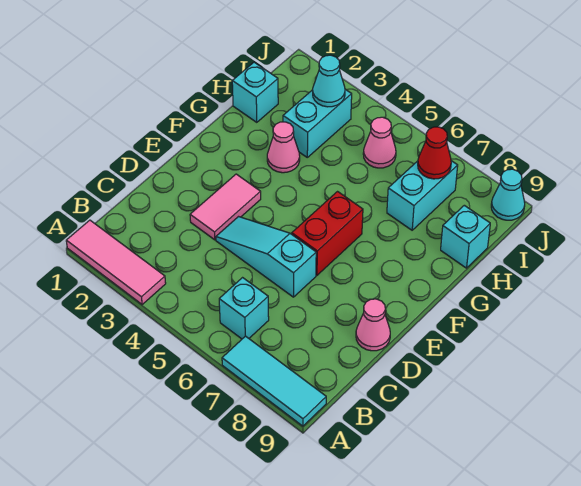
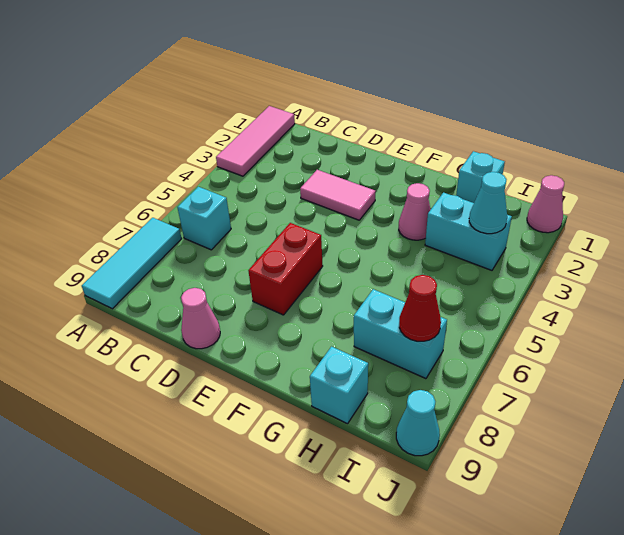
cyan slope D4:D6 level 1 top 6 -> none
red brick E6:F6 level 1 -> red brick E6:E7 level 1
pink cone I5 level 1 -> pink cone J1 level 1

